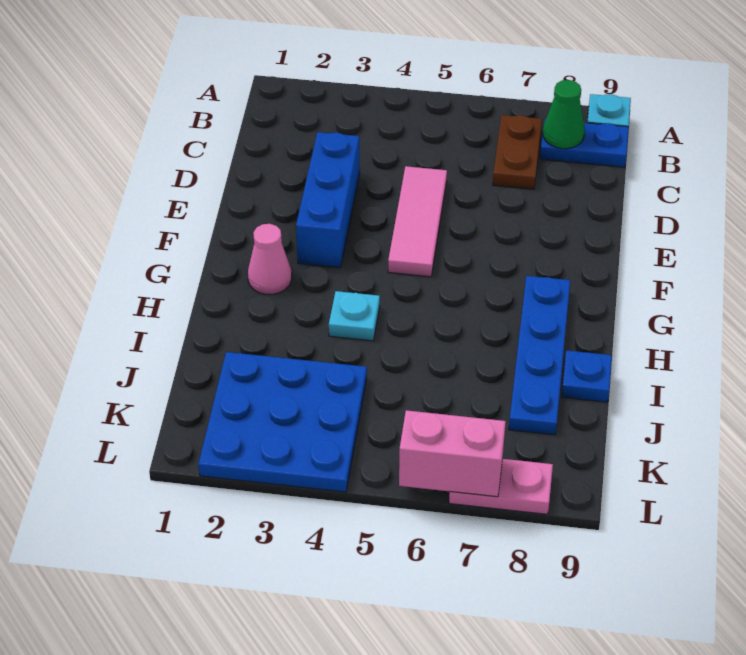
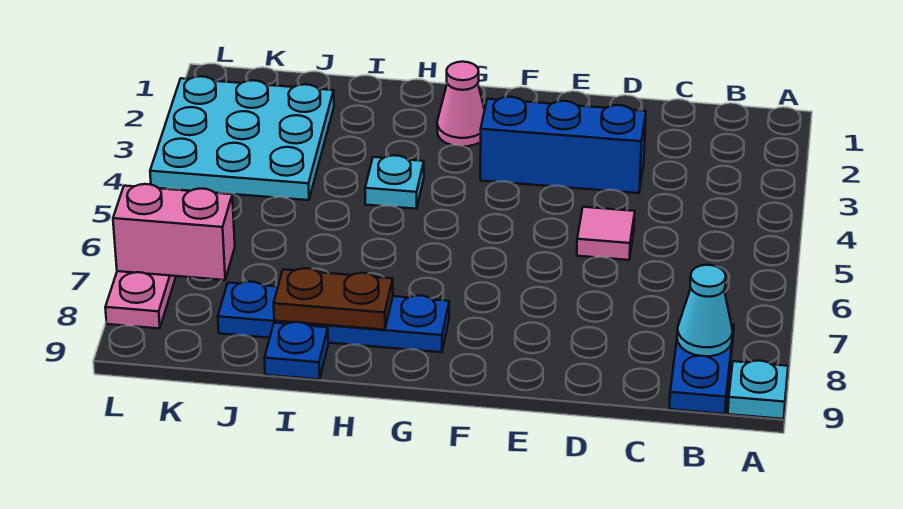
brown plate B7:C7 level 1 -> brown plate H8:I8 level 2
green cone B8 level 2 -> cyan cone B8 level 2
pink tile D5:F5 level 1 -> pink tile D5 level 1
blue plate J2:L4 level 1 -> cyan plate J2:L4 level 1
pink brick L6:L7 level 2 -> pink brick K7:L7 level 2

